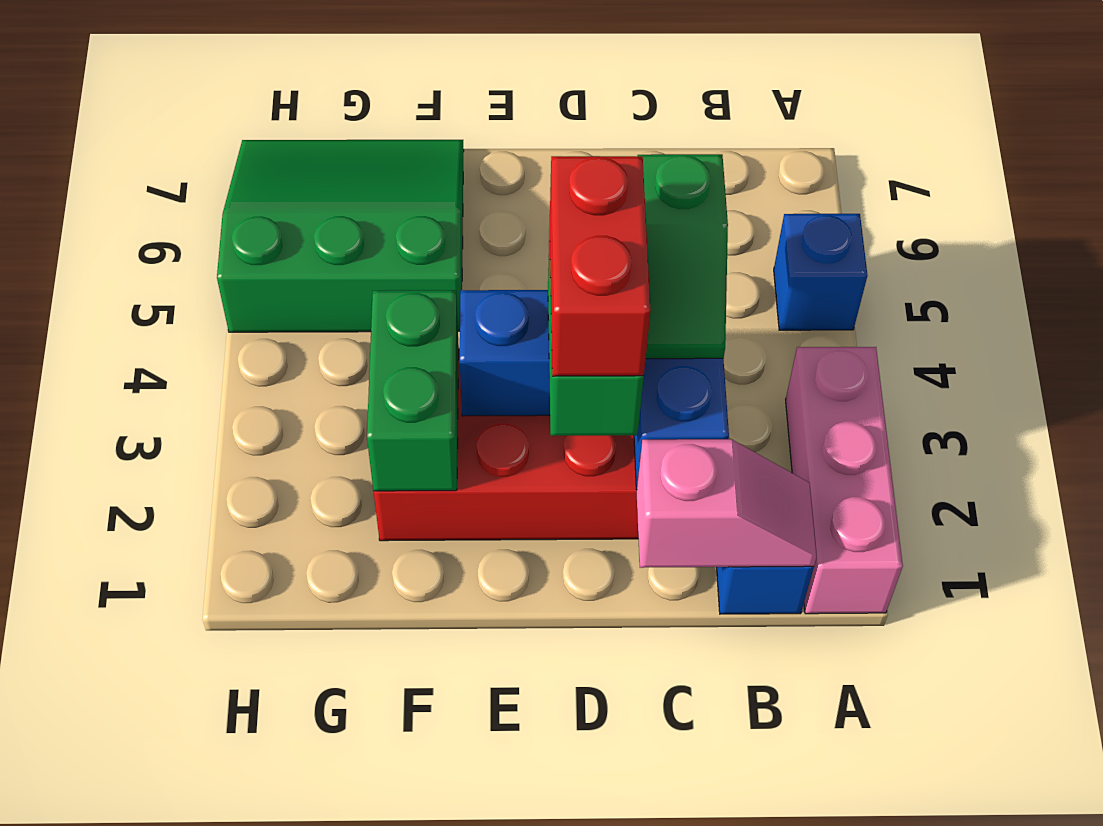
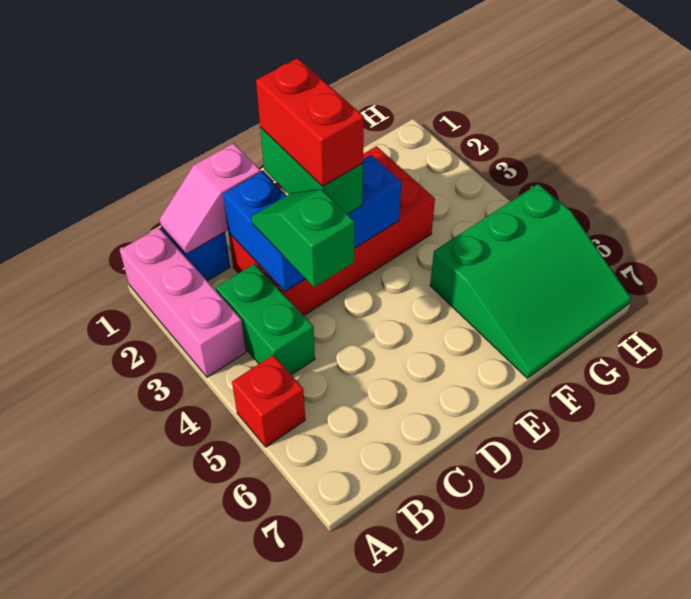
blue brick A5 level 1 -> red brick A5 level 1
green brick F2:F3 level 2 -> green brick B3:B4 level 1

